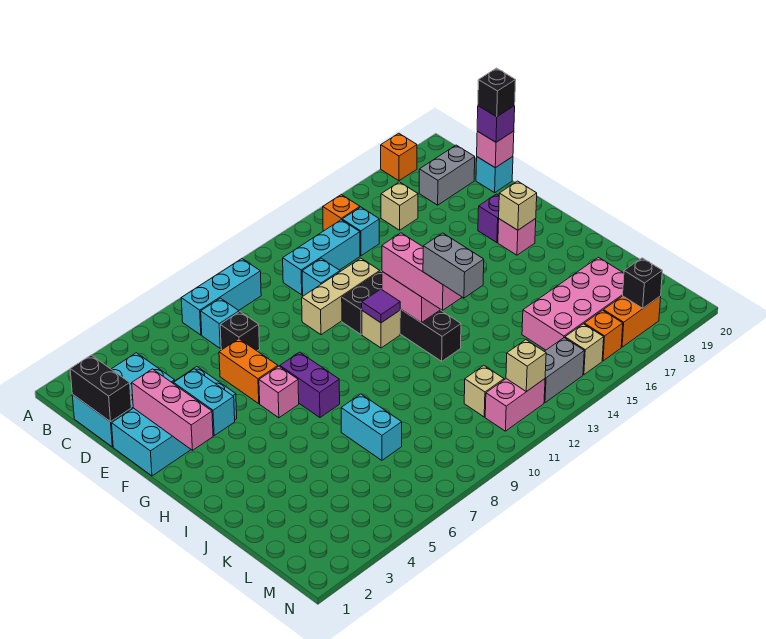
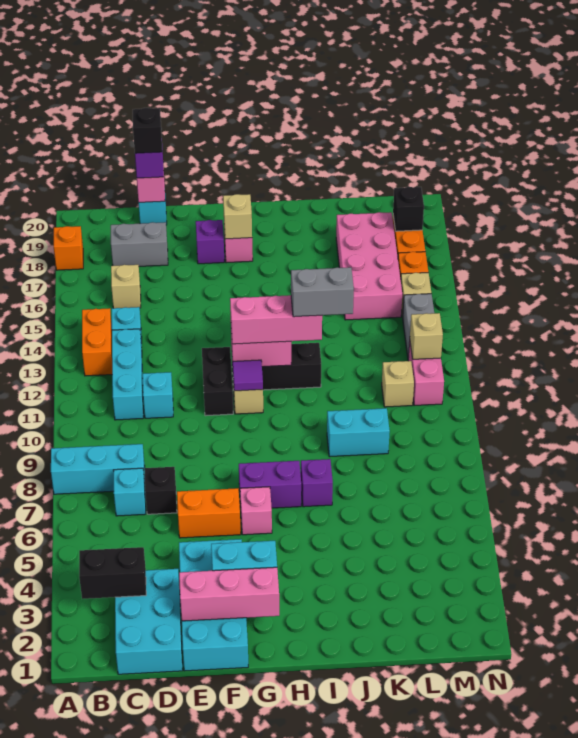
cyan brick B7:B9 level 1 -> cyan brick A8:C8 level 1
orange brick B14 level 1 -> orange brick B13:B14 level 1
black brick C1:D1 level 2 -> black brick B3:C3 level 2
grey brick C18:C19 level 1 -> grey brick C18:D18 level 1
tan brick E10:E12 level 1 -> none
none -> purple brick I7 level 1
cyan brick J7:K7 level 1 -> cyan brick J9:K9 level 1

